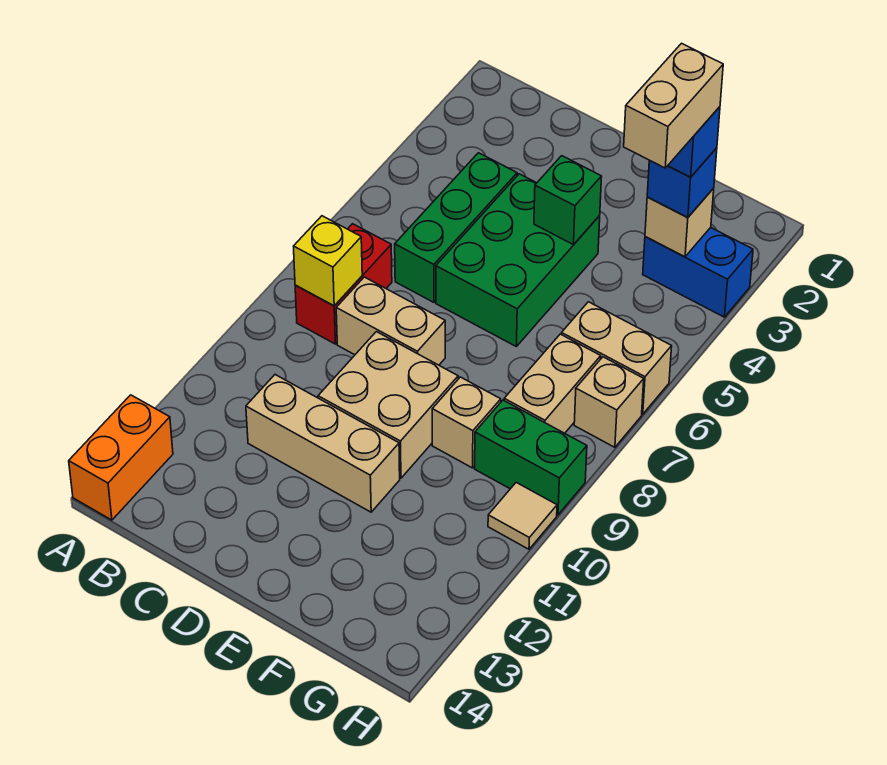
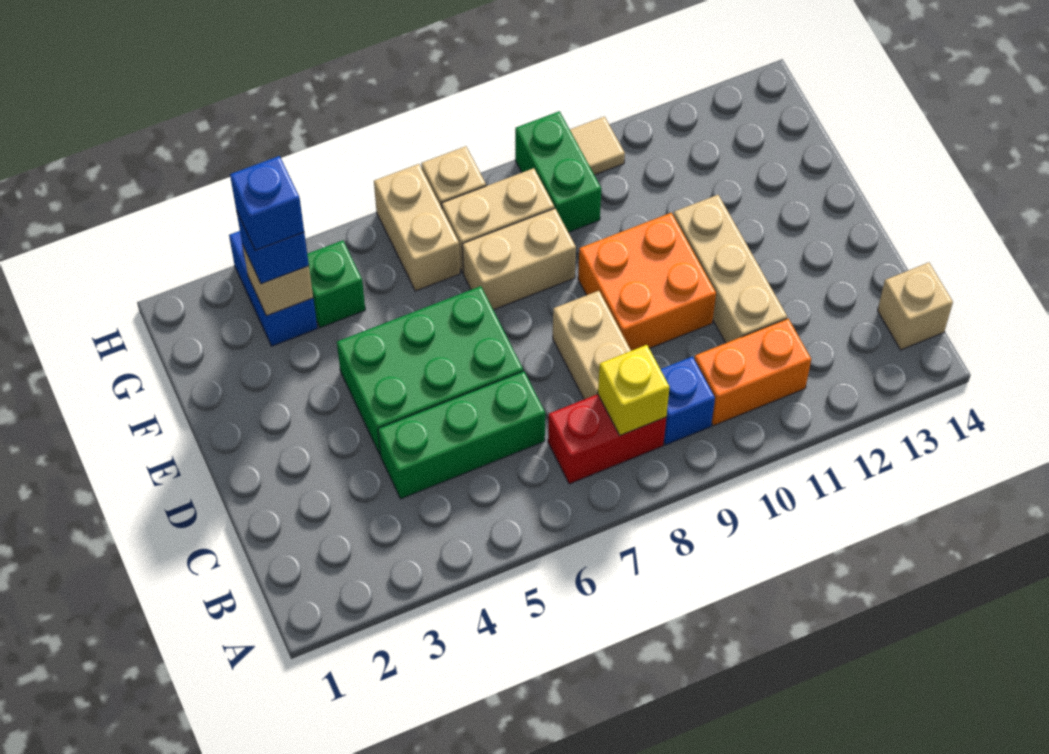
orange brick A13:A14 level 1 -> orange brick B10:B11 level 1
none -> blue brick B9 level 1
tan brick D9:E10 level 1 -> orange brick D9:E10 level 1
green brick E4 level 2 -> green brick G4 level 1
tan brick F9 level 1 -> tan brick B14 level 1
tan brick G3:G4 level 5 -> tan brick F7:F8 level 1

